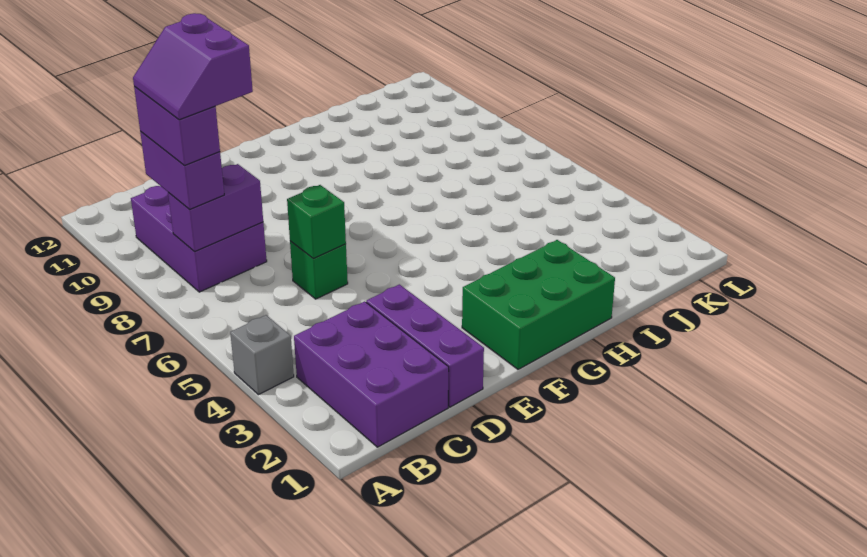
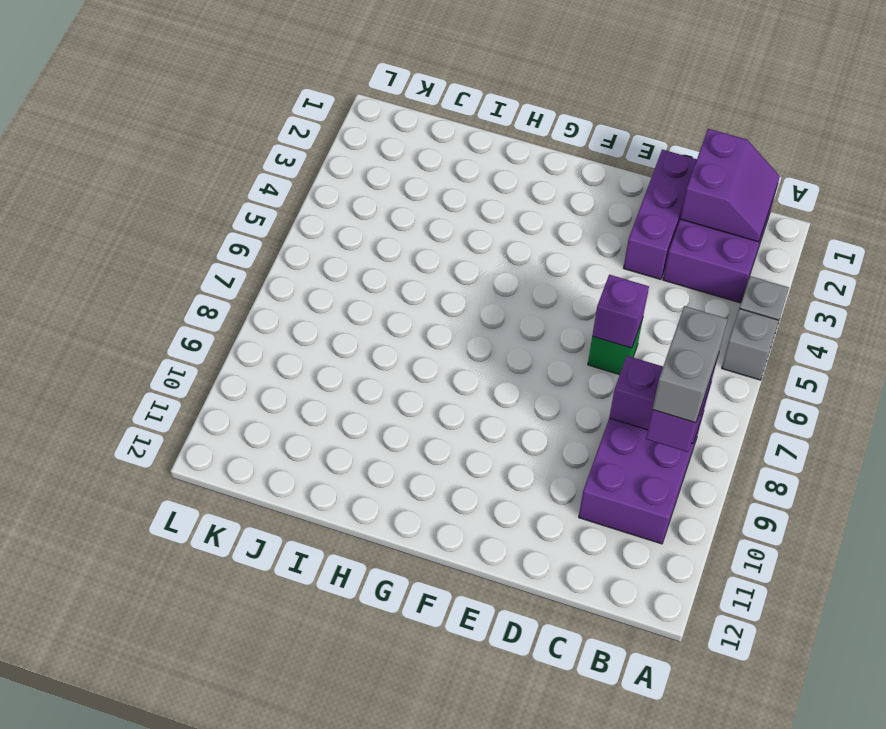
none -> grey brick A5 level 1
purple brick B8:B9 level 4 -> grey brick B8:B9 level 4
purple slope B8:C9 level 5 top C -> purple slope B1:C2 level 2 top C
green brick D6 level 2 -> purple brick D6 level 2
green brick F1:H2 level 1 -> none

